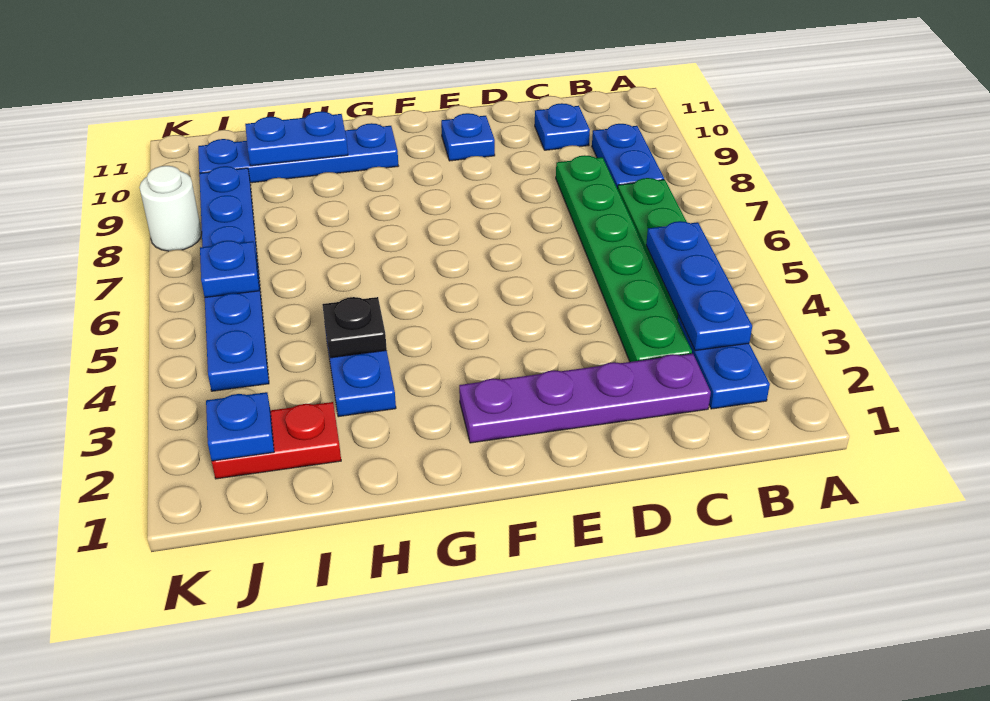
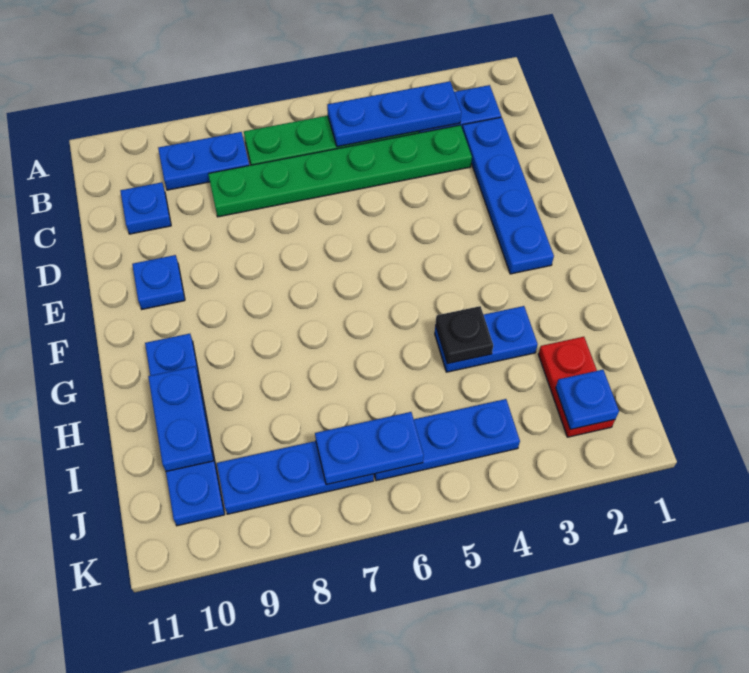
purple plate C2:F2 level 1 -> blue plate C2:F2 level 1
blue plate J6 level 2 -> blue plate J6:J7 level 2
white round brick K8 level 1 -> none

